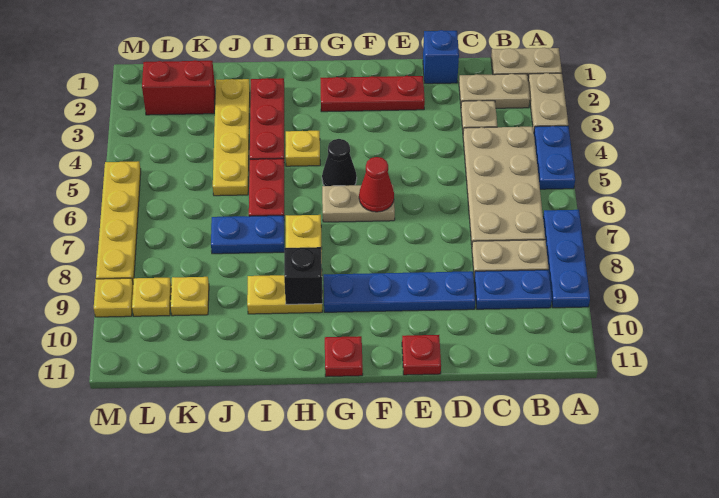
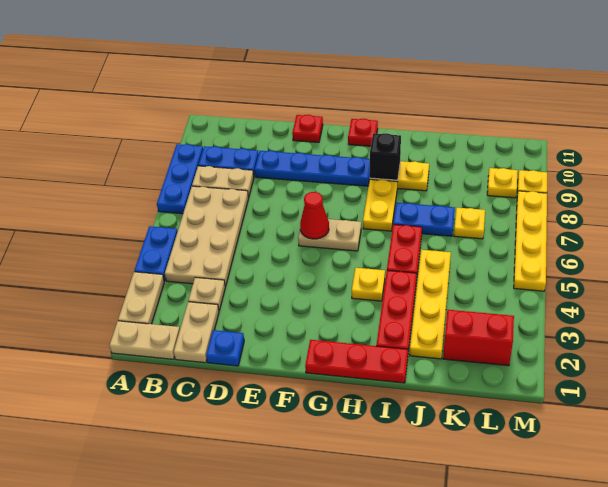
tan plate B2:C2 level 1 -> tan plate C1:C2 level 1
blue brick D1 level 1 -> blue plate D1 level 1
red plate E2:G2 level 1 -> red plate G1:I1 level 1
black cone G5 level 1 -> none
yellow plate K9 level 1 -> yellow plate K7 level 1

